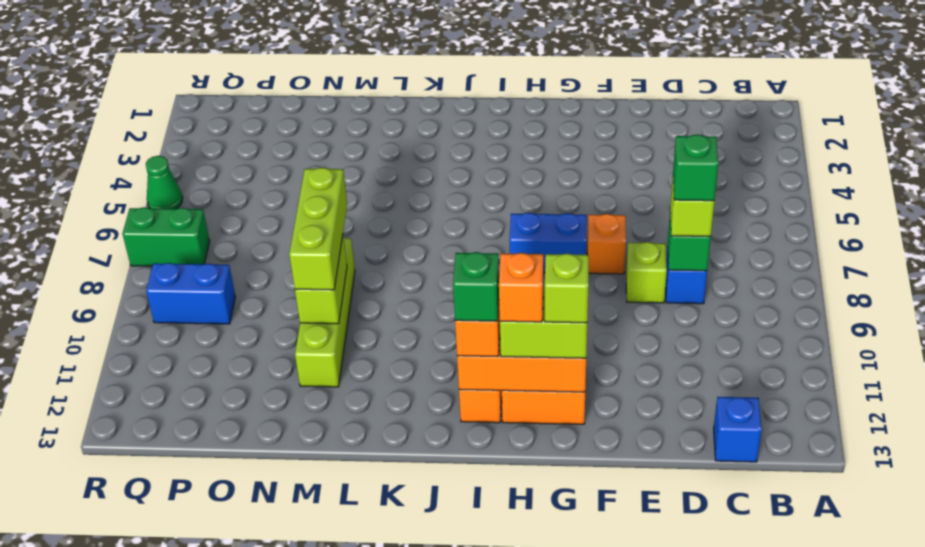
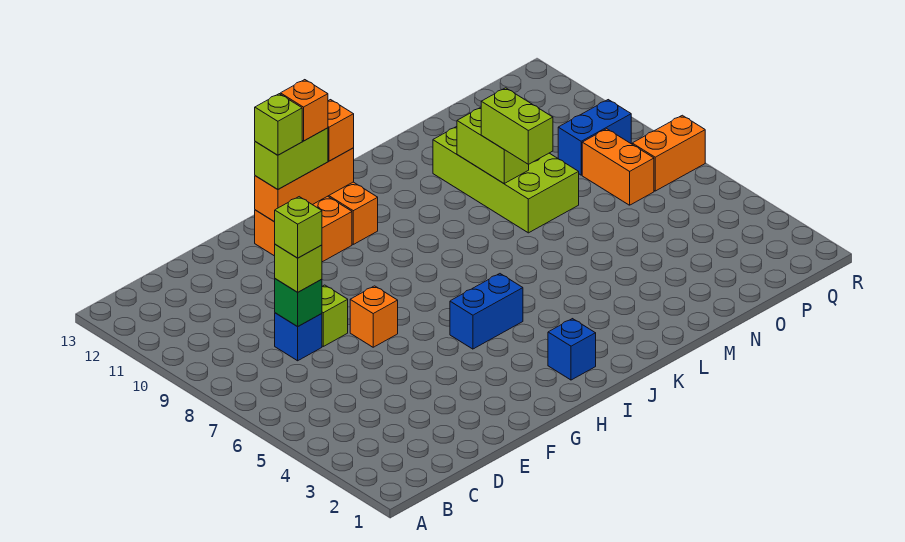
blue brick C13 level 1 -> blue brick I2 level 1
green brick D8 level 4 -> lime brick D8 level 4
blue brick G7:H7 level 1 -> blue brick H5:I5 level 1
green brick I12 level 4 -> none
lime brick M8:M11 level 1 -> lime brick M8:N11 level 1
lime brick M8:M10 level 3 -> lime brick M8:M9 level 3
none -> orange brick P7:P8 level 1
green brick Q7:R7 level 1 -> orange brick Q7:R7 level 1
green cone R5 level 1 -> none

